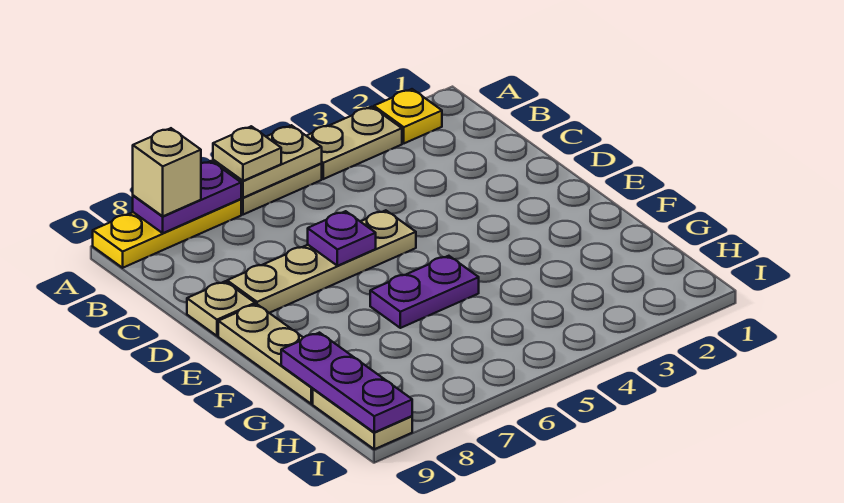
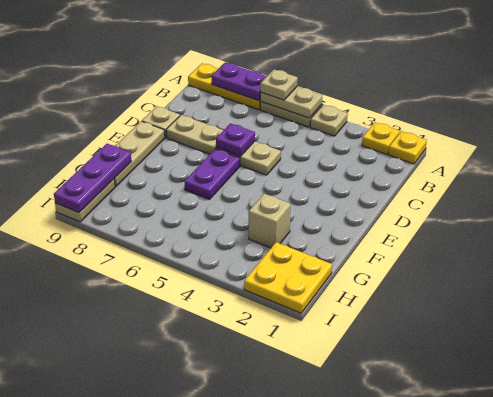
none -> yellow plate A1 level 1
tan plate A3:A4 level 1 -> tan plate A4 level 1
tan brick A8 level 3 -> tan brick G3 level 1
purple plate F5:F6 level 1 -> purple plate E6:F6 level 1
none -> yellow plate H1:I2 level 1

